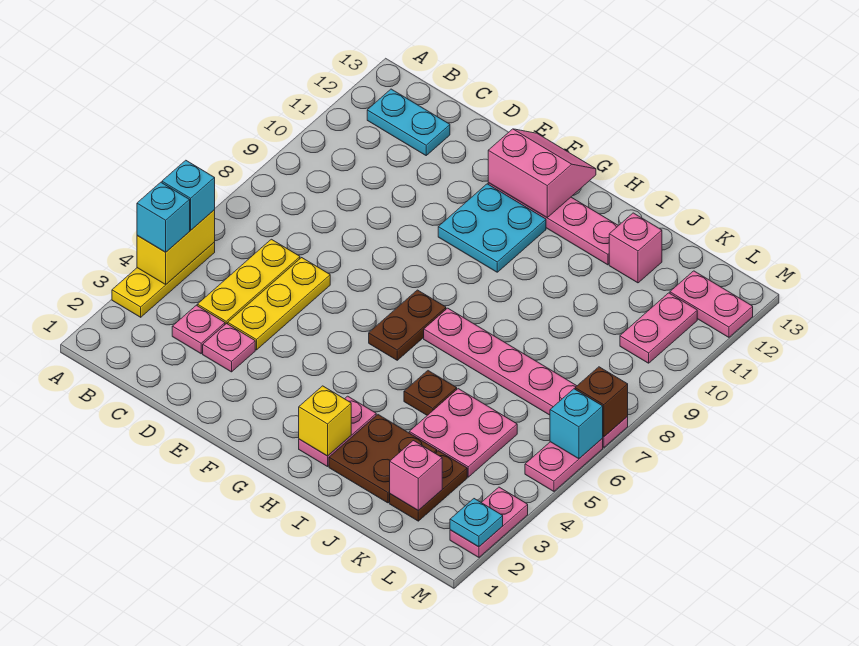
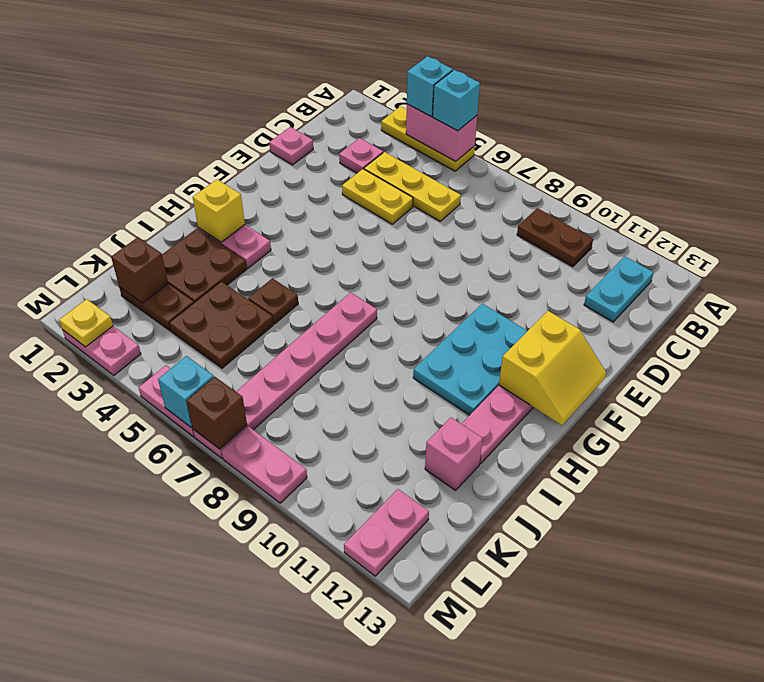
yellow brick A4:A5 level 2 -> pink brick A4:A5 level 2
pink plate D3 level 1 -> pink plate D1 level 1
yellow plate D4:D6 level 1 -> yellow plate D4:D5 level 1
cyan plate F10:G11 level 1 -> cyan plate F10:H11 level 1
pink slope F12:G13 level 2 top 12 -> yellow slope F12:G13 level 2 top 12
brown plate G6:G7 level 1 -> brown plate B9:B10 level 1
pink plate J4:K5 level 1 -> brown plate J4:K5 level 1
pink brick K2 level 2 -> brown brick K2 level 2
pink plate L10:L11 level 1 -> pink plate M8:M9 level 1
cyan plate M2 level 2 -> yellow plate M2 level 2

